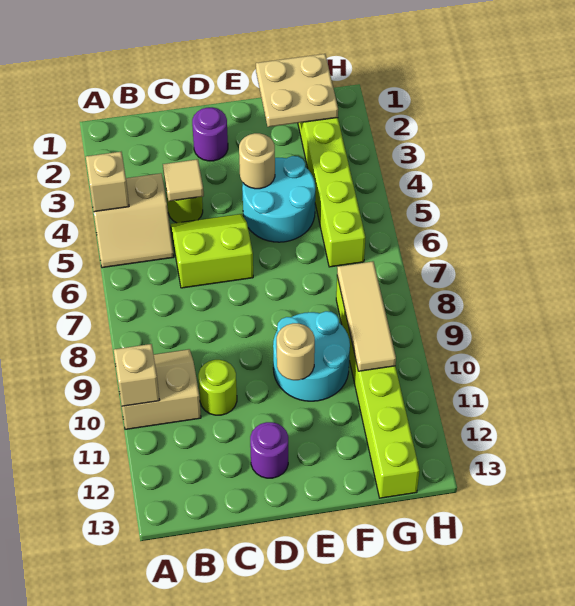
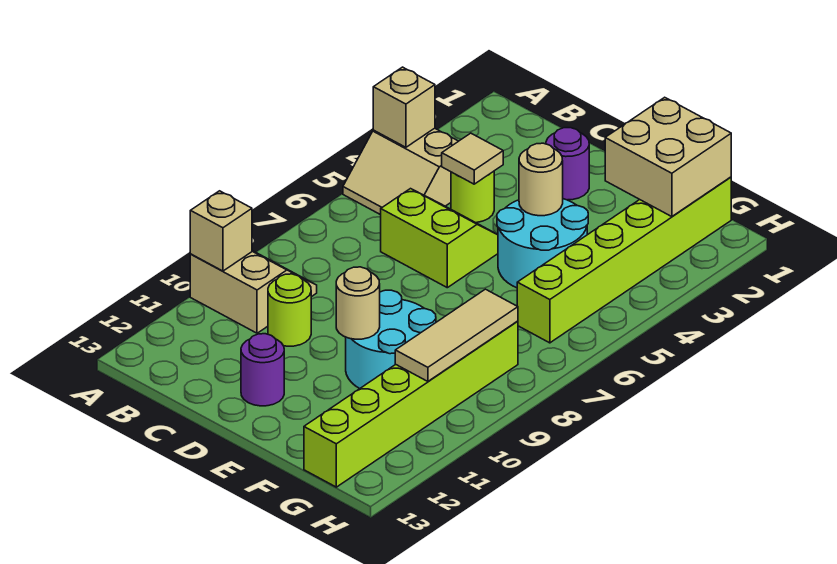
tan plate F1:G2 level 2 -> tan brick F1:G2 level 2

